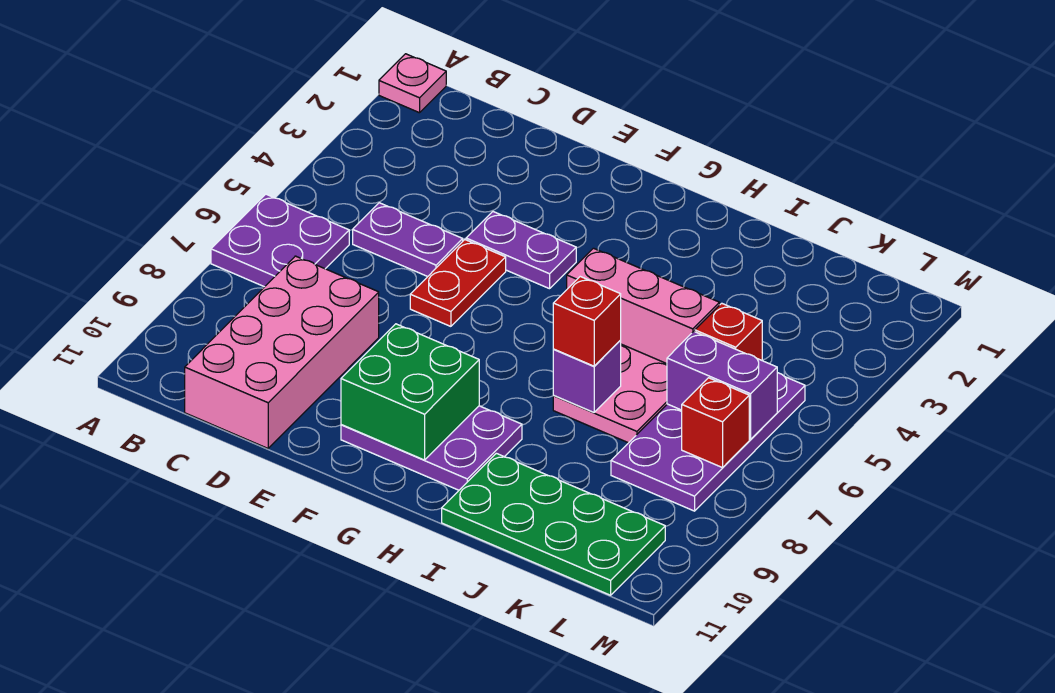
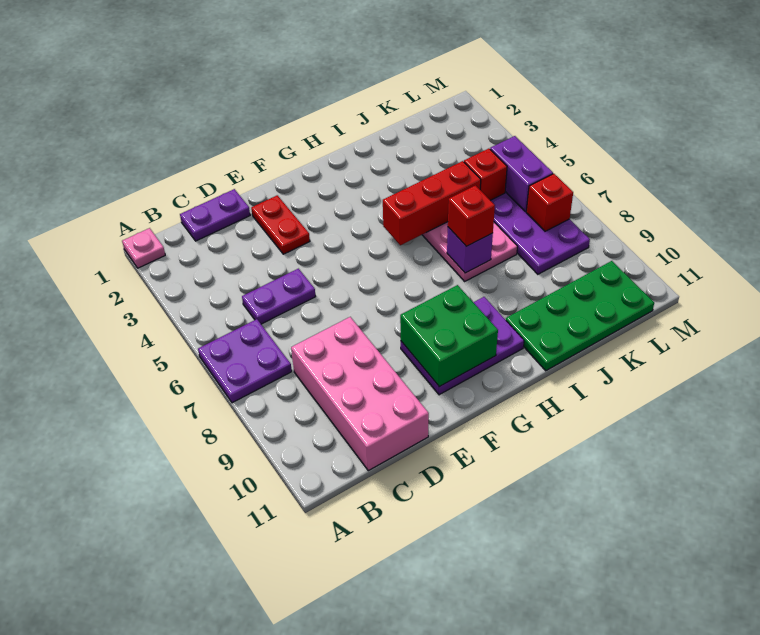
purple plate E4:F4 level 1 -> purple plate C1:D1 level 1
red plate E5:E6 level 1 -> red plate E2:E3 level 1
pink brick H5:J5 level 2 -> red brick H5:J5 level 2
purple brick K6:L6 level 2 -> purple brick L5:L6 level 2

